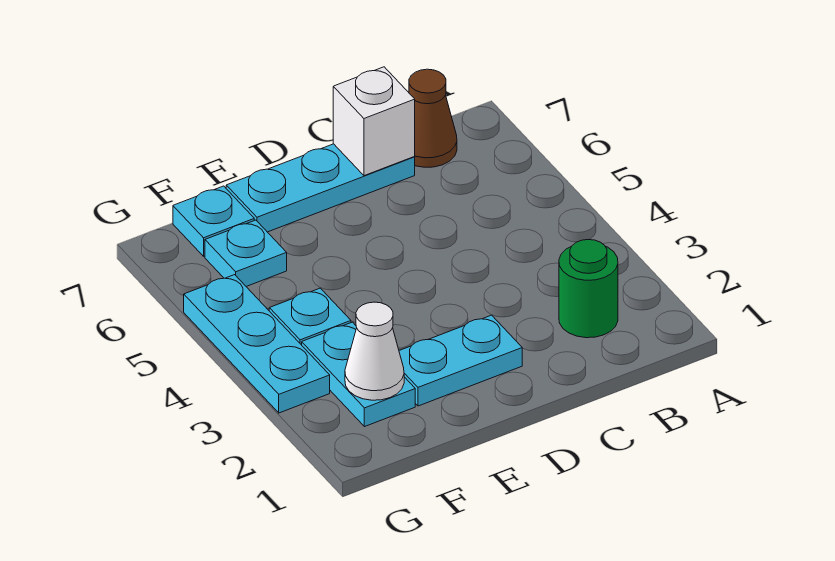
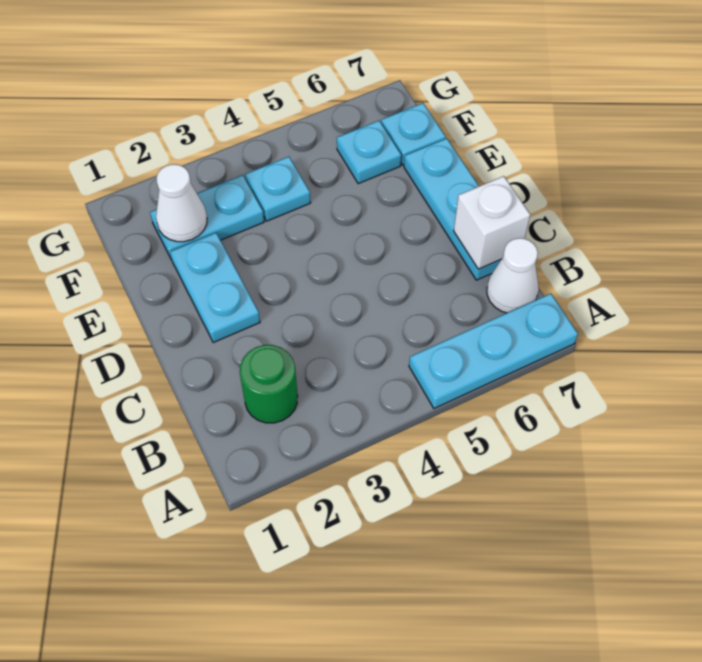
brown cone B7 level 1 -> white cone B7 level 1
cyan plate G3:G5 level 1 -> cyan plate A5:A7 level 1

